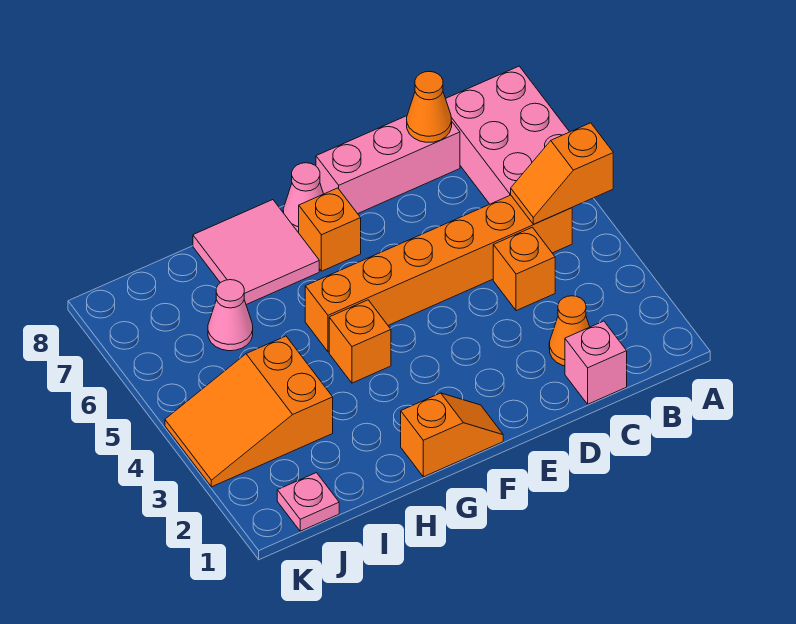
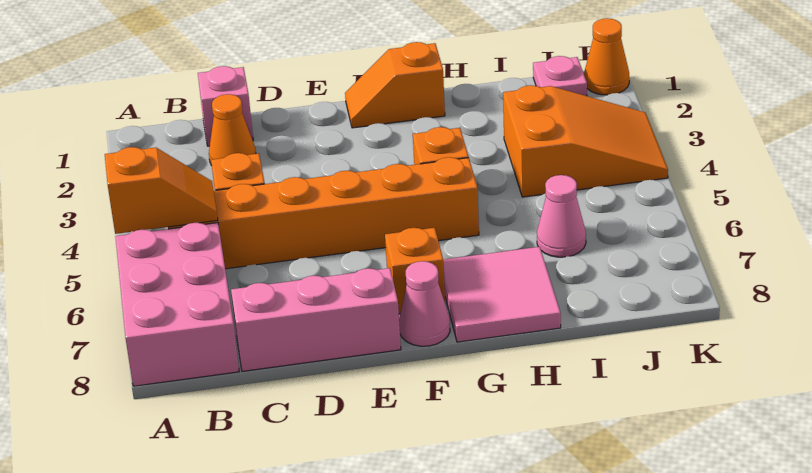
orange cone C8 level 2 -> orange cone K1 level 1

